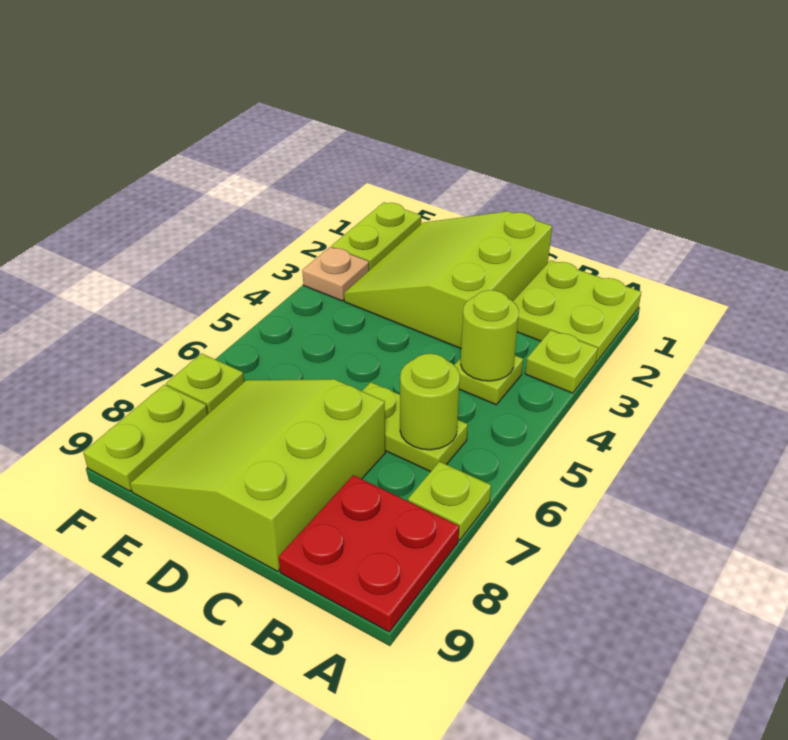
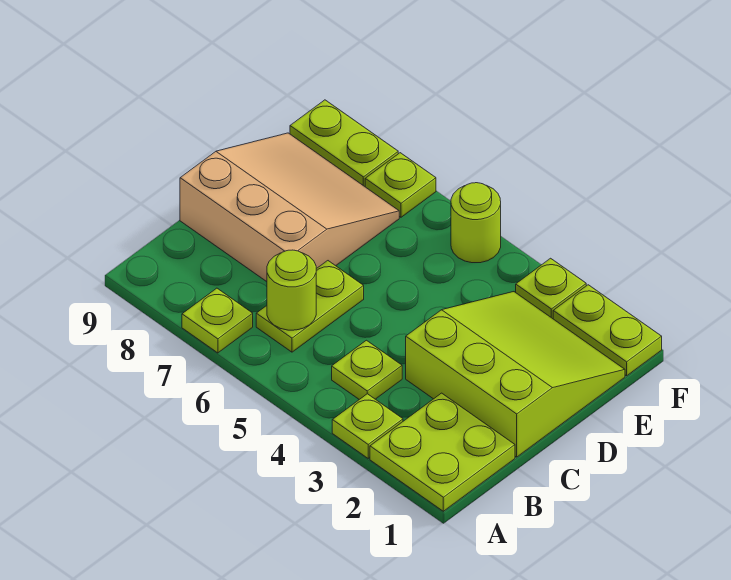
red plate A8:B9 level 1 -> none
lime round brick B4 level 2 -> lime round brick F5 level 1
lime slope C7:E9 level 1 top C -> tan slope C7:E9 level 1 top C
tan plate F3 level 1 -> lime plate F3 level 1

